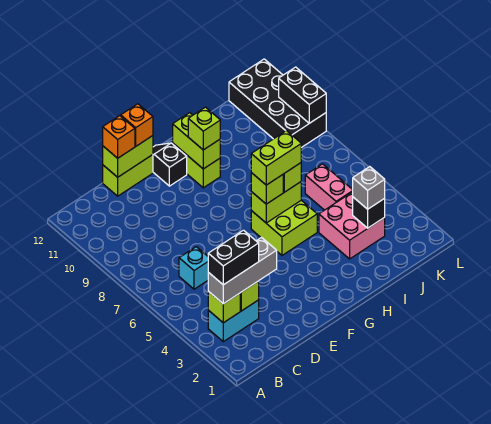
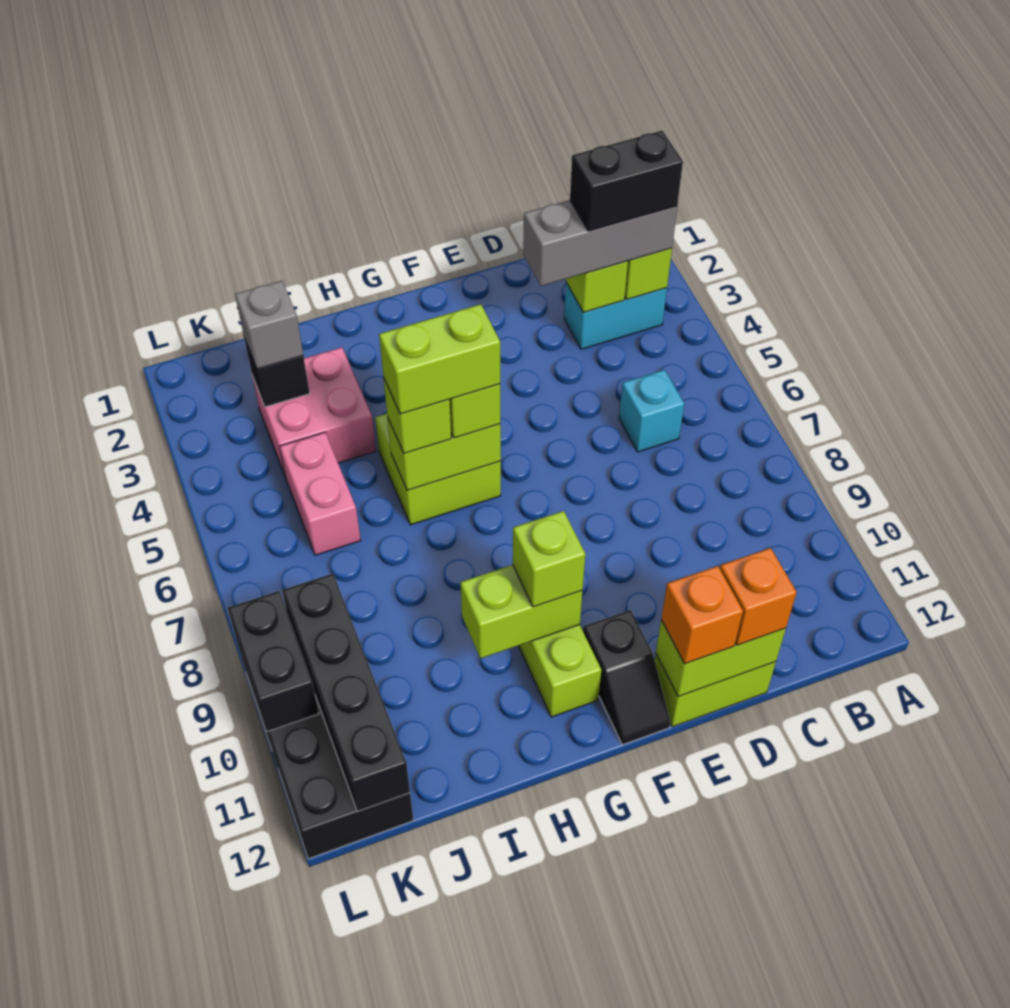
lime brick G10:G11 level 2 -> lime brick G10:H10 level 2
none -> black brick K9:K12 level 2

